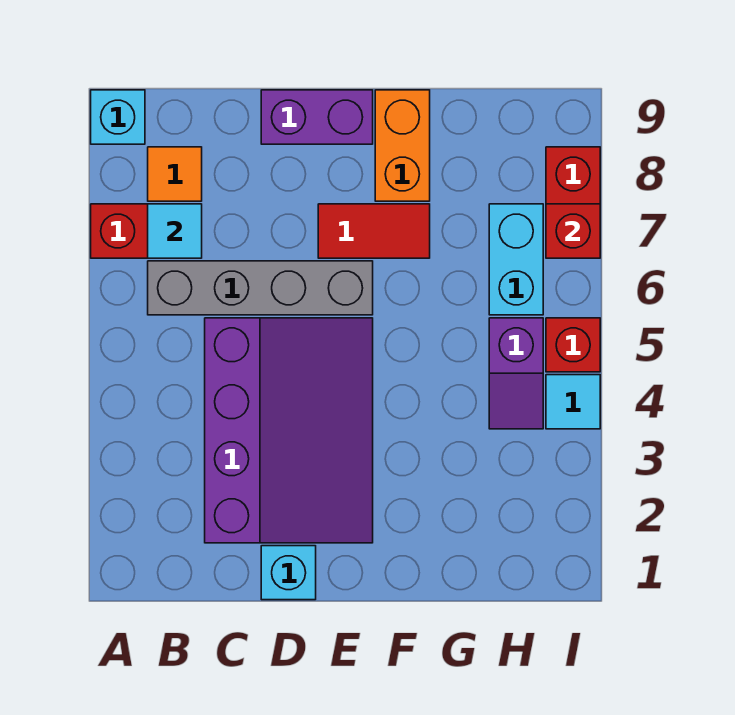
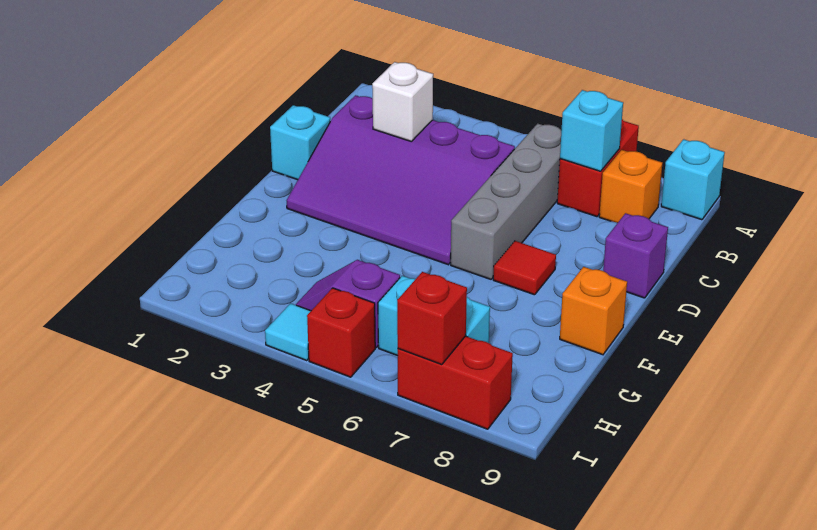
cyan tile B7 level 2 -> cyan brick B7 level 2
orange tile B8 level 1 -> orange brick B8 level 1
none -> white brick C3 level 2
purple brick D9:E9 level 1 -> purple brick D9 level 1
red tile E7:F7 level 1 -> red tile E7 level 1
orange brick F8:F9 level 1 -> orange brick F9 level 1

